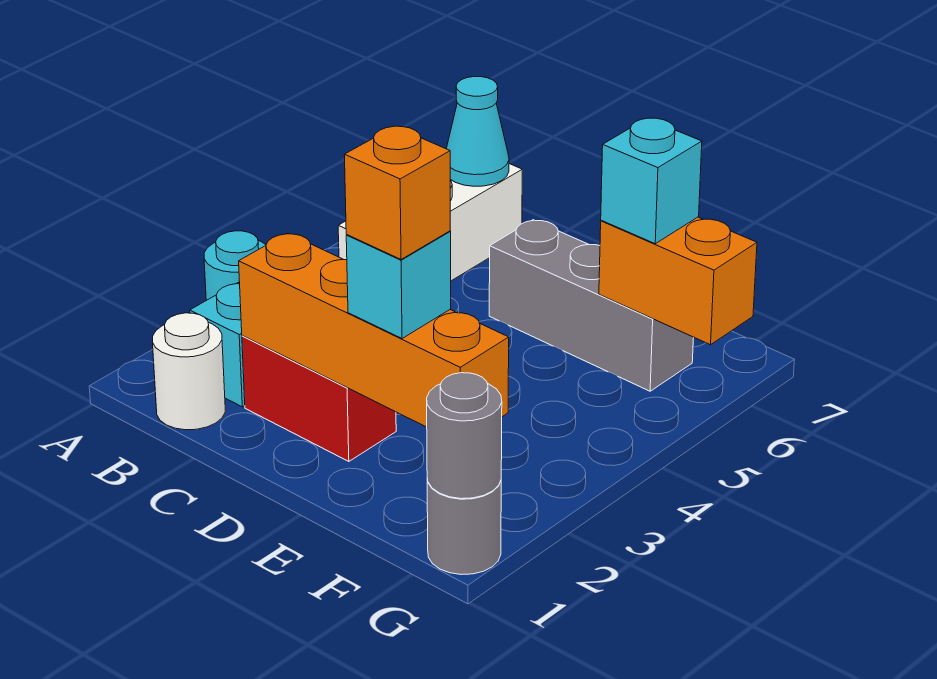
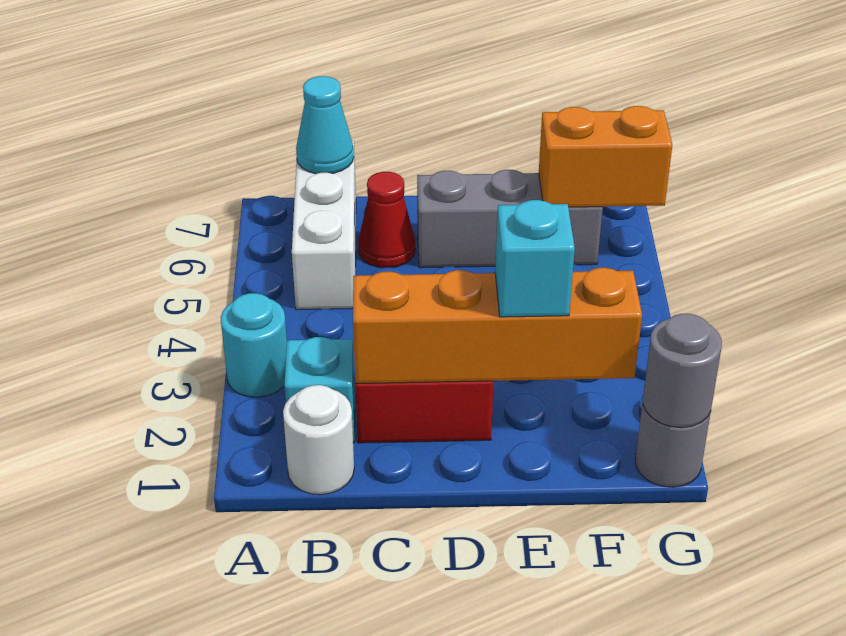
none -> red cone C6 level 1
orange brick E2 level 4 -> none
cyan brick F6 level 3 -> none

